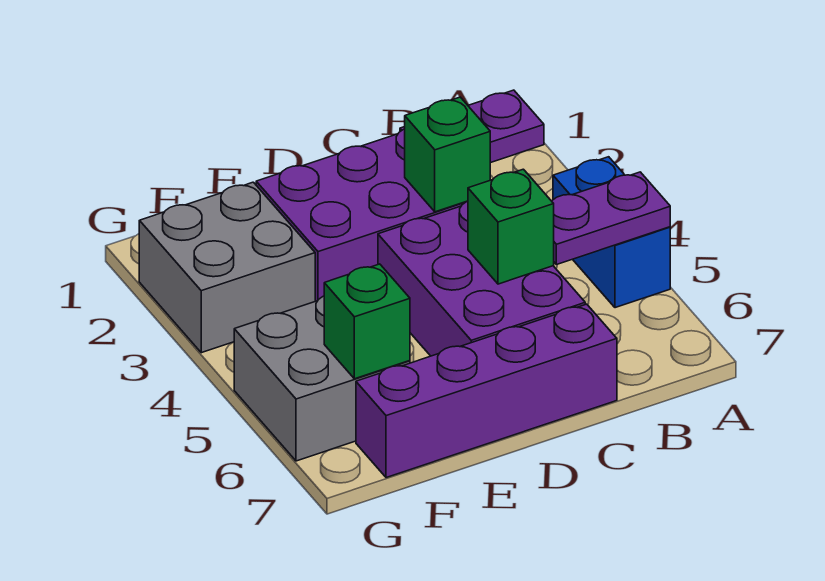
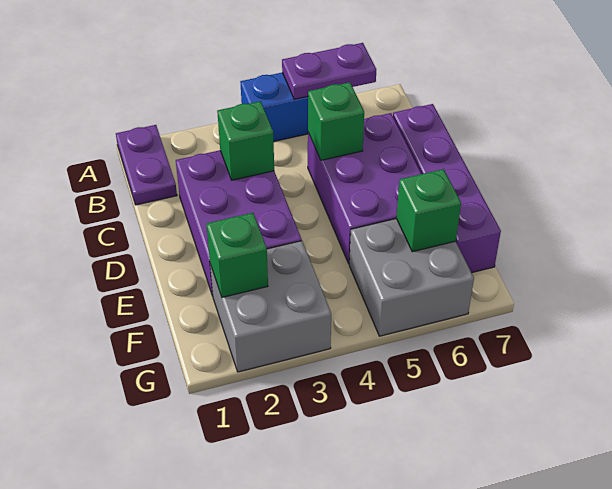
purple plate A5:B5 level 2 -> purple plate A5:A6 level 2
purple brick C4:D6 level 1 -> purple brick C5:E6 level 1
none -> green brick F2 level 2

